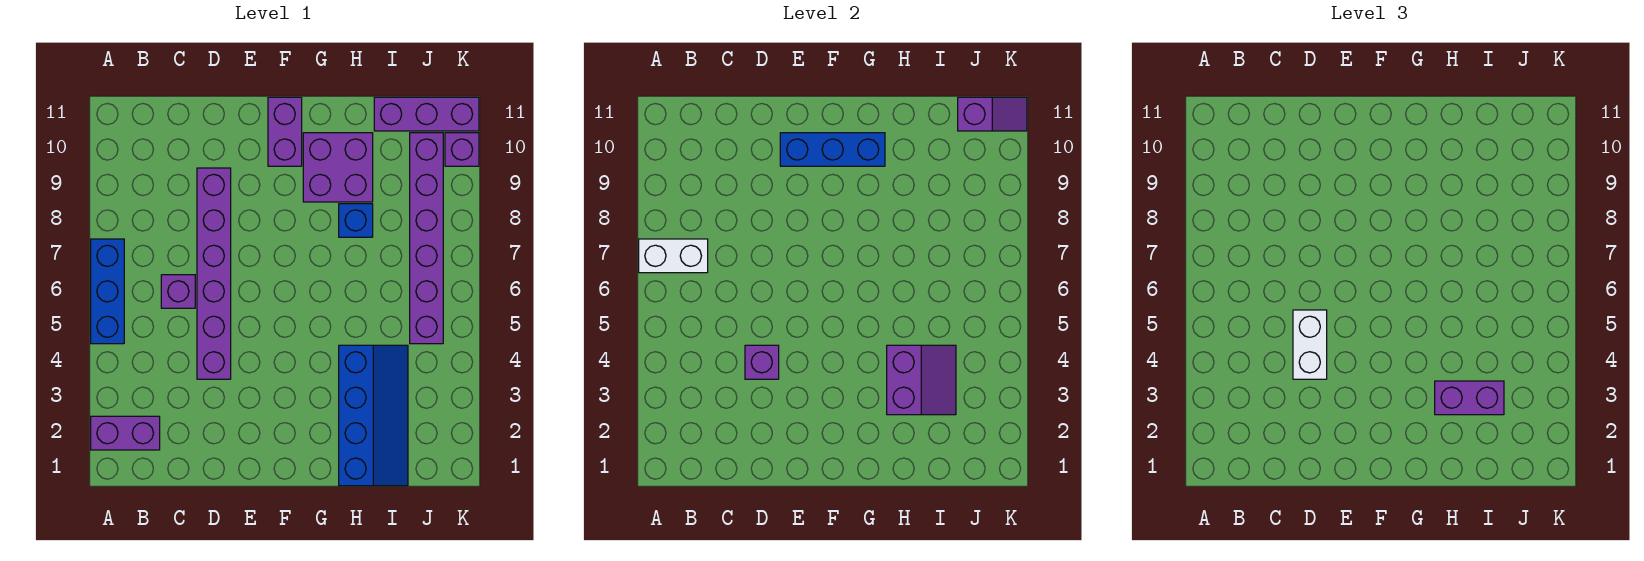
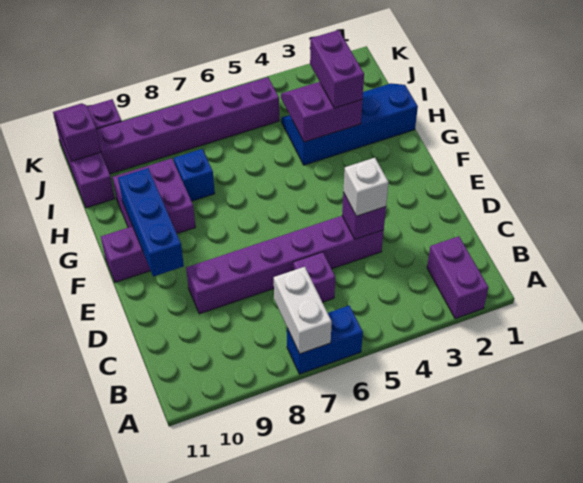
blue brick A5:A7 level 1 -> blue brick A6:A7 level 1
white brick D4:D5 level 3 -> white brick D4 level 3

